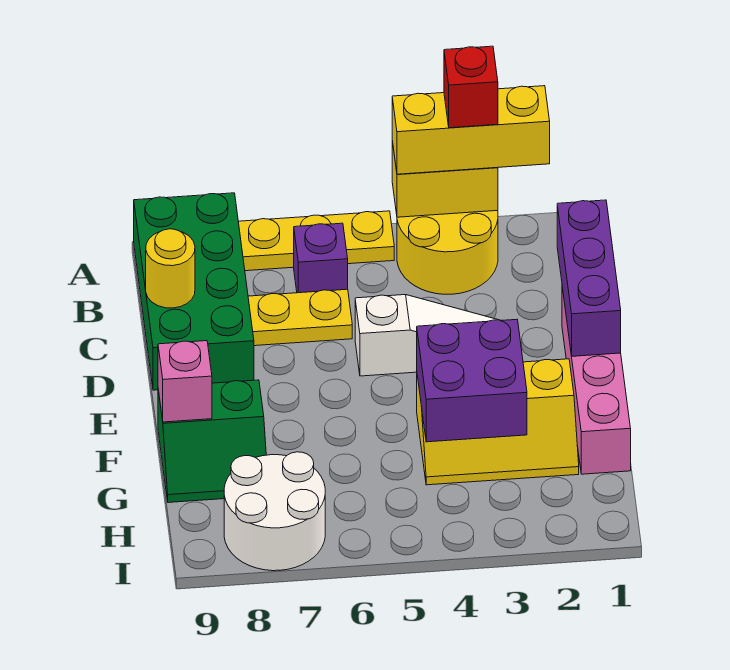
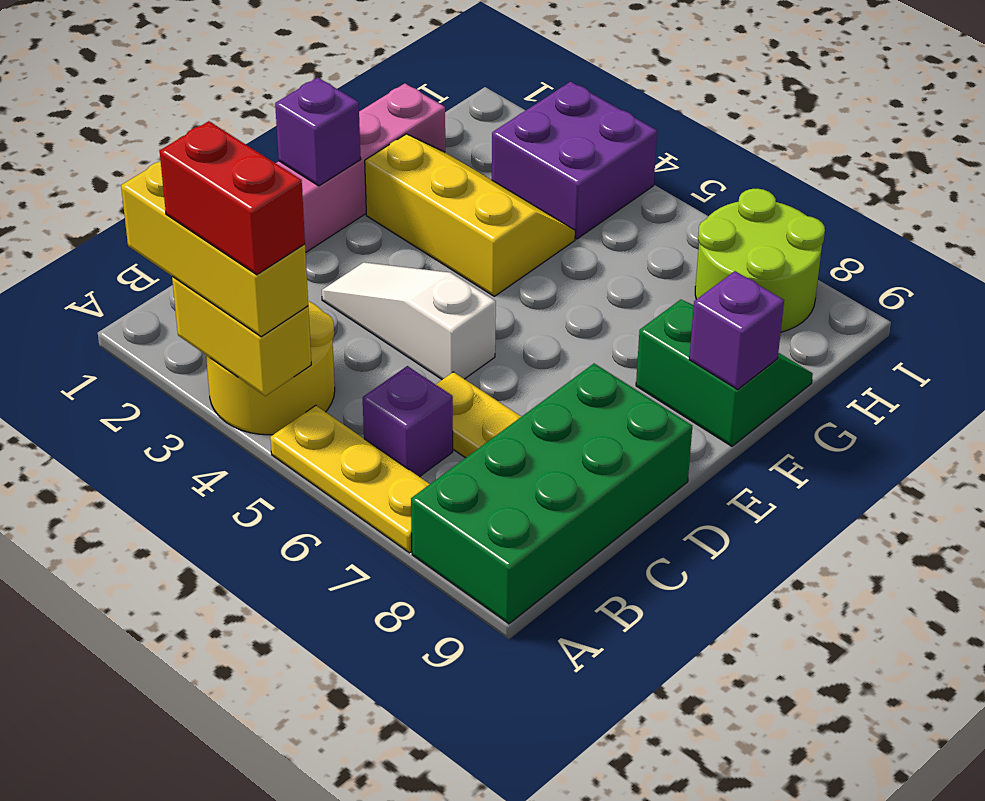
red brick A3 level 4 -> red brick A3:A4 level 4
purple brick C1:E1 level 2 -> purple brick E1 level 2
yellow round brick C9 level 2 -> none
purple brick F3:G4 level 2 -> purple brick H3:I4 level 1
pink brick F9 level 2 -> purple brick F9 level 2
white round brick H7:I8 level 1 -> lime round brick H7:I8 level 1

